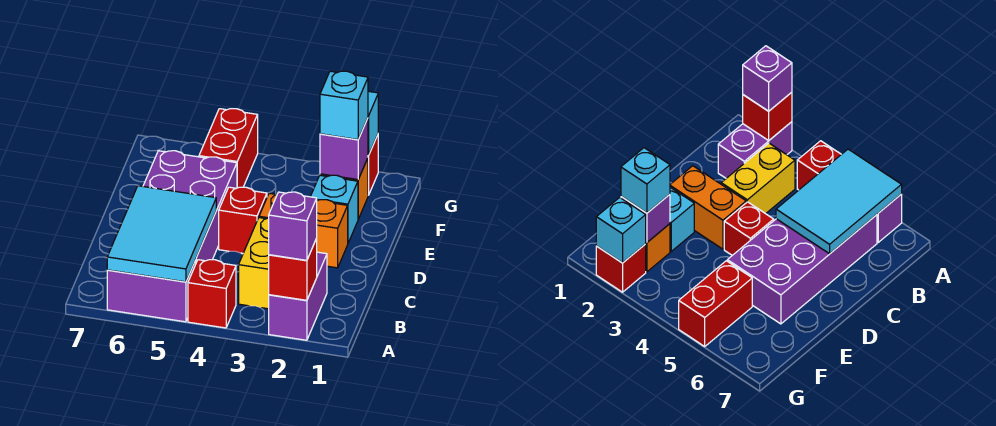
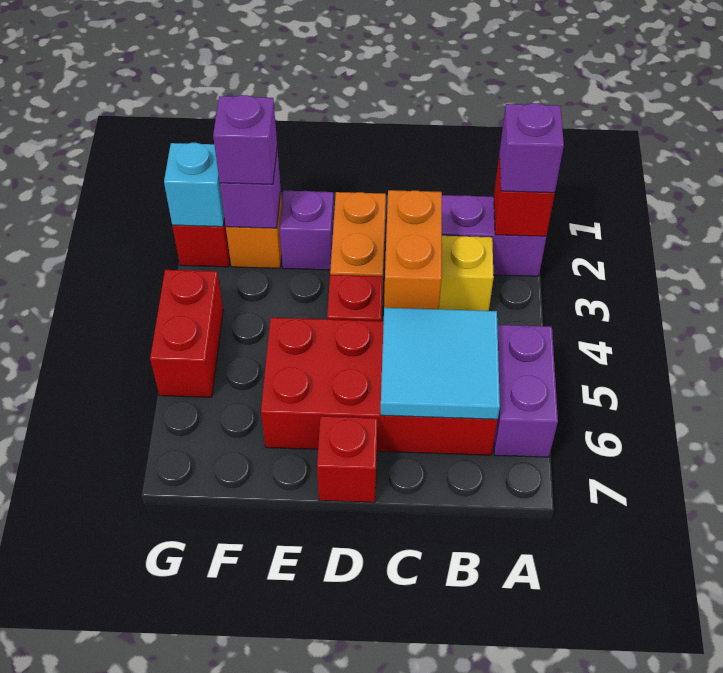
red brick A4 level 1 -> red brick D7 level 1
cyan tile A5:C6 level 2 -> cyan tile B5:C6 level 2
purple brick B5:E6 level 1 -> red brick B5:E6 level 1
none -> orange brick C3:C4 level 2
cyan brick E2 level 1 -> purple brick E2 level 1
cyan brick F2 level 3 -> purple brick F2 level 3
red brick F5:G5 level 1 -> red brick G4:G5 level 1

